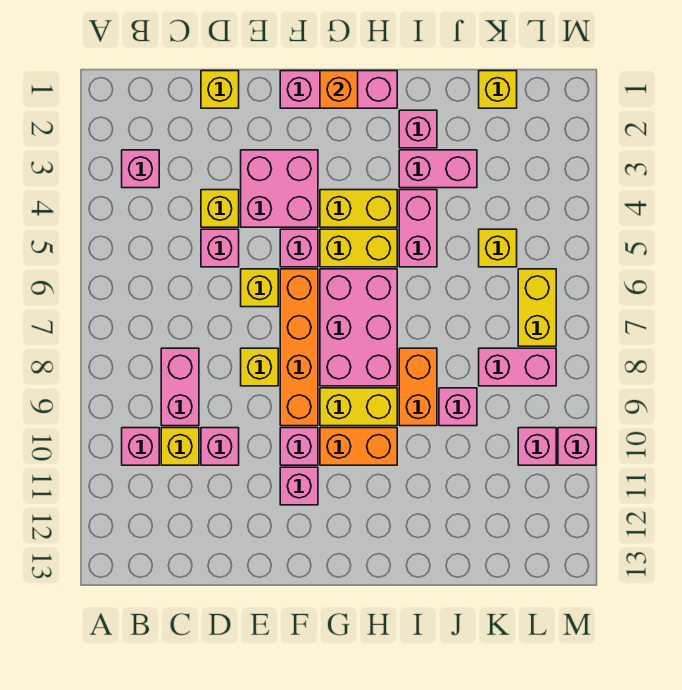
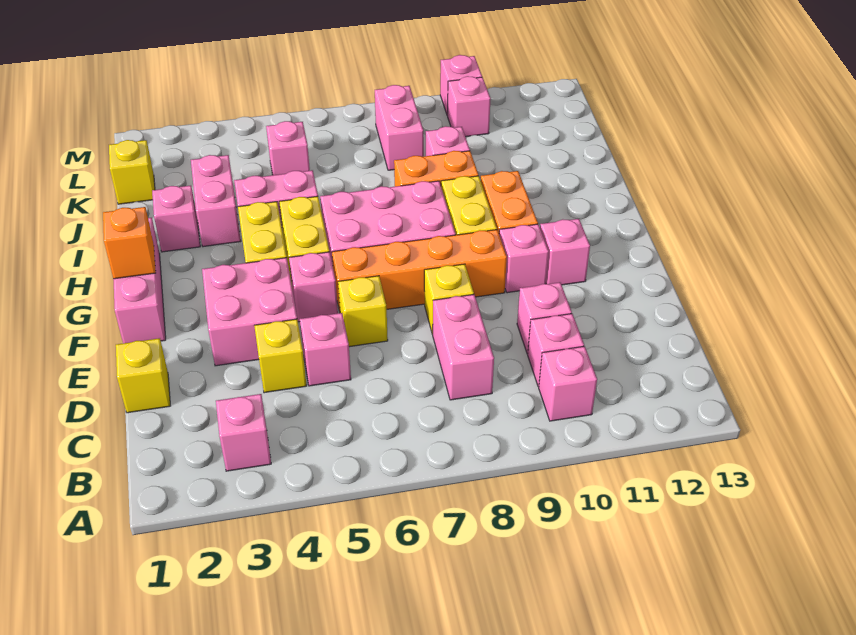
pink brick C8:C9 level 1 -> pink brick C8:D8 level 1
yellow brick C10 level 1 -> pink brick C10 level 1
yellow brick K5 level 1 -> pink brick K5 level 1
yellow brick L6:L7 level 1 -> none

